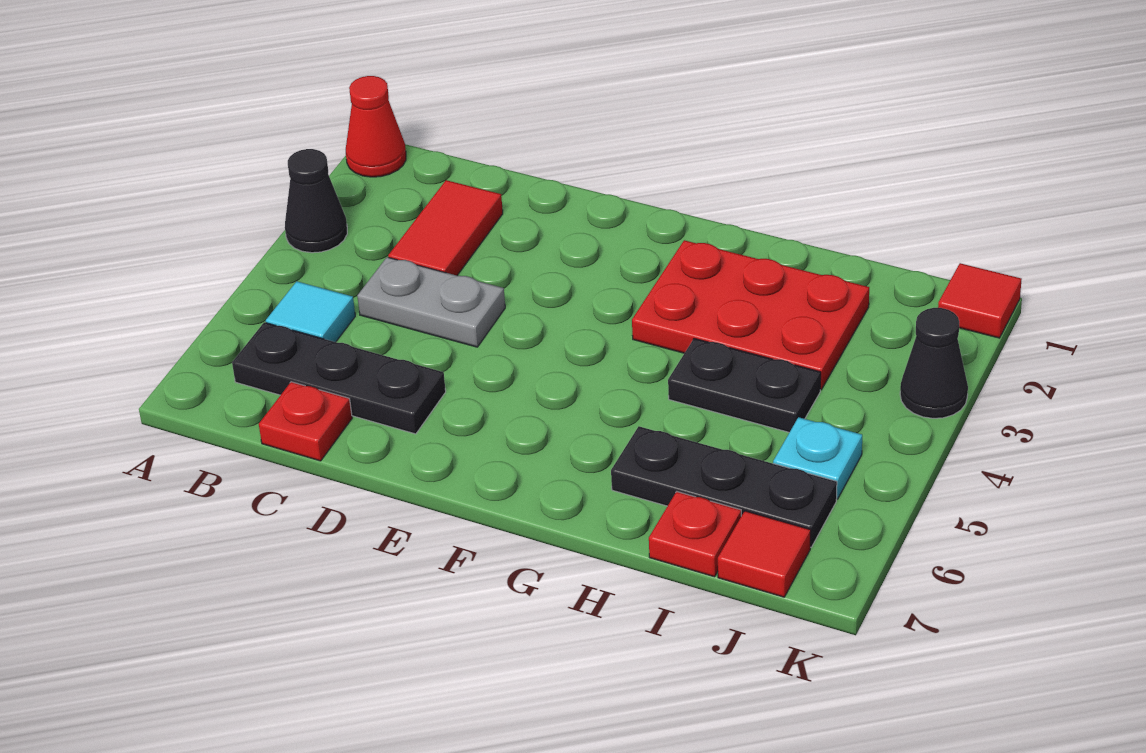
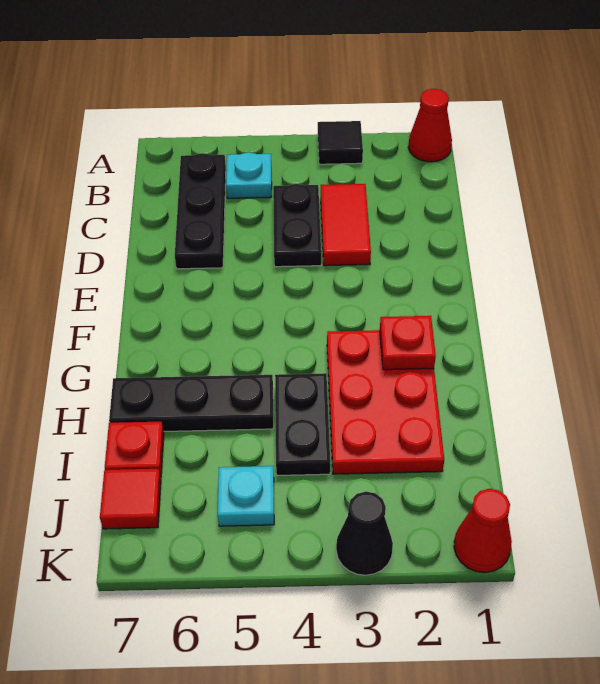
black cone A3 level 1 -> black tile A3 level 1
cyan tile B5 level 1 -> cyan plate B5 level 1
red tile C2:C3 level 1 -> red tile C3:D3 level 1
grey plate C4:D4 level 1 -> black plate C4:D4 level 1
red plate C7 level 1 -> red plate G2 level 2
black plate H6:J6 level 1 -> black plate H5:H7 level 1
red tile K1 level 1 -> red cone K1 level 1

